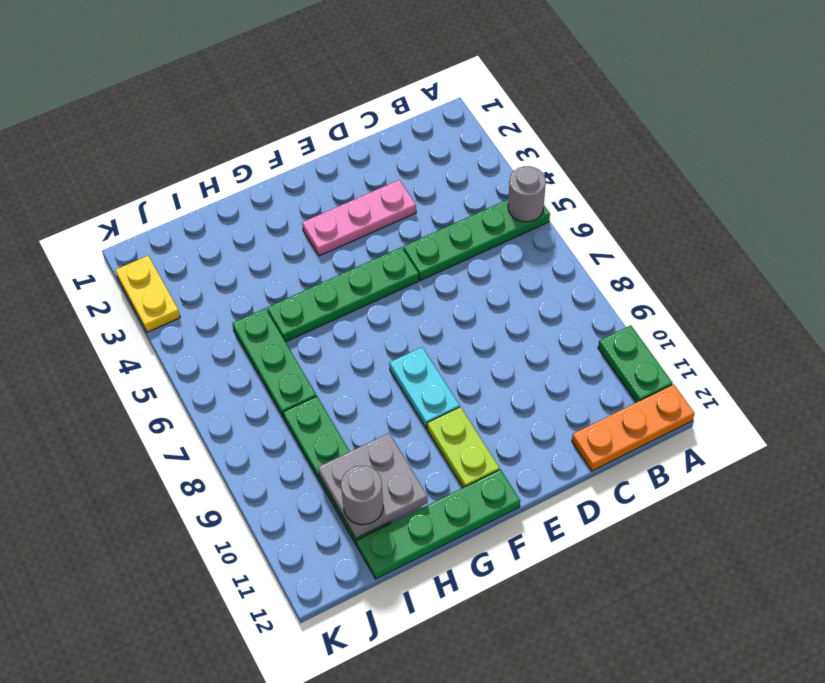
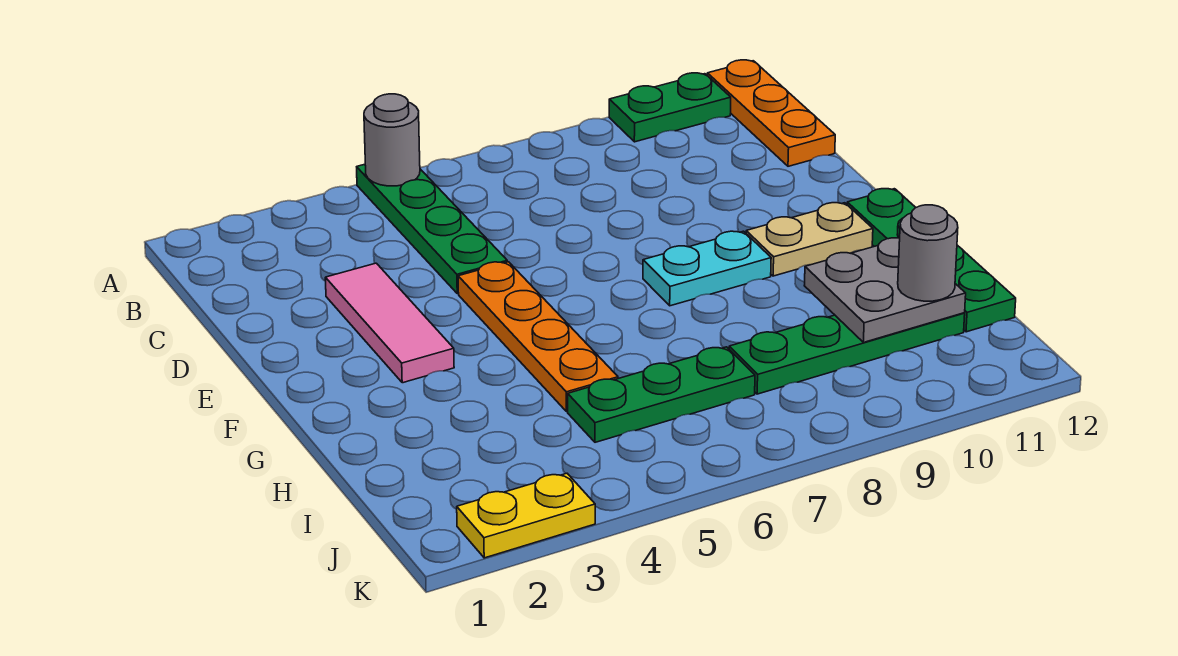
pink plate D3:F3 level 1 -> pink tile D3:F3 level 1
green plate E5:H5 level 1 -> orange plate E5:H5 level 1
lime plate F10:F11 level 1 -> tan plate F10:F11 level 1

